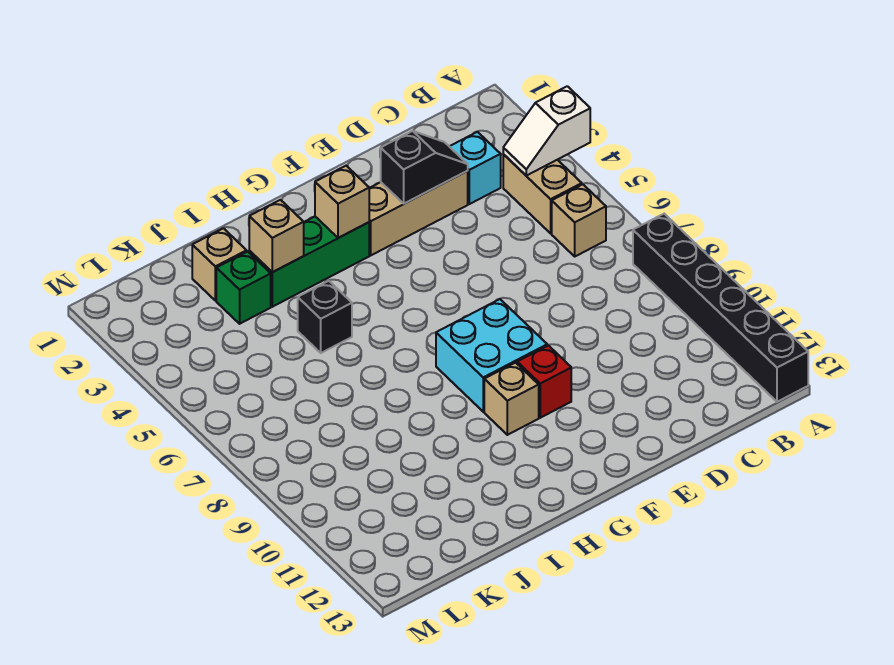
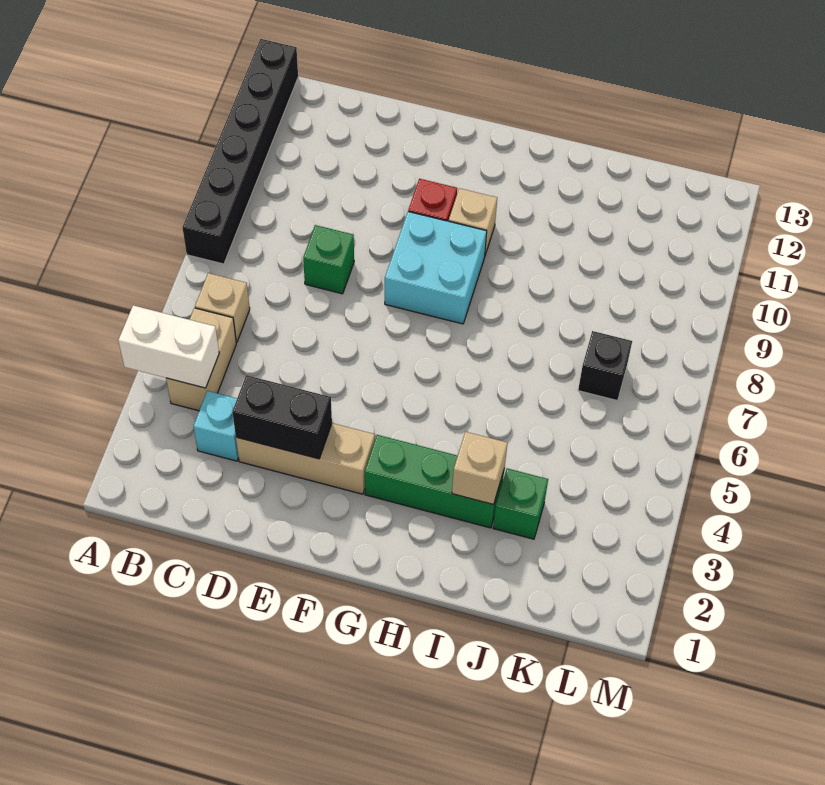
white slope A4:B4 level 2 top A -> white brick A4:B4 level 2
black slope D3:E3 level 2 top E -> black brick D3:E3 level 2
none -> green brick D8 level 1
tan brick G3 level 2 -> none
black brick I5 level 1 -> black brick K7 level 1
tan brick J2 level 1 -> none

